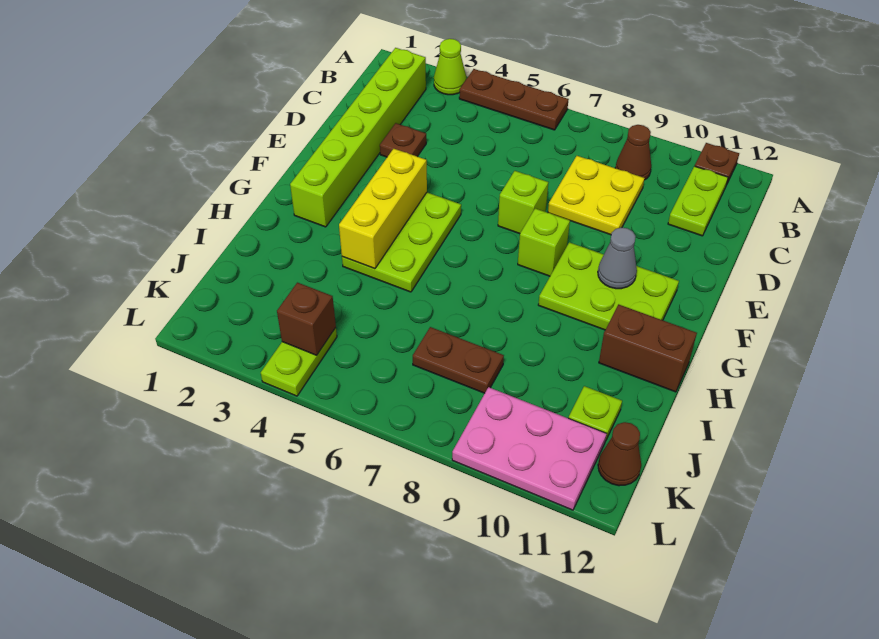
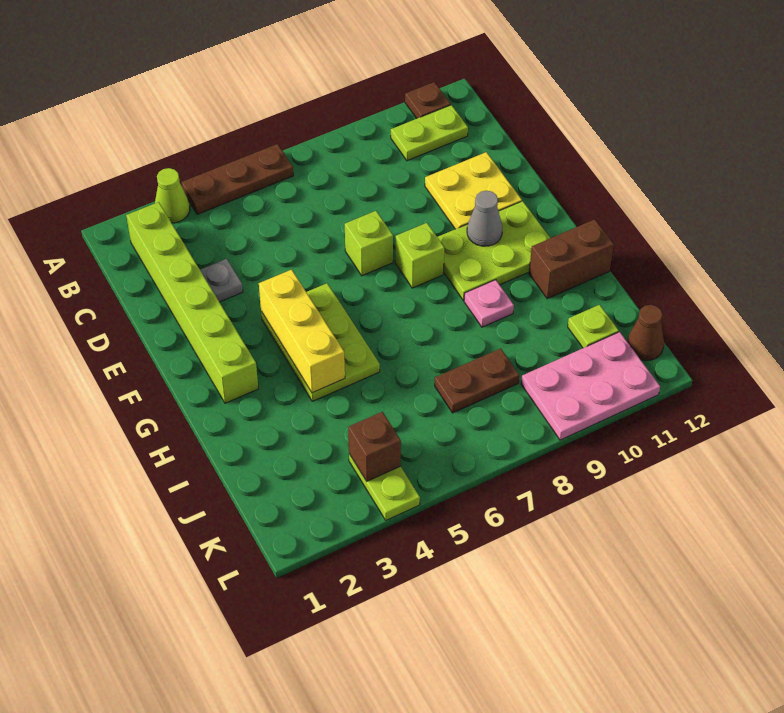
brown cone B9 level 1 -> none
lime plate B11:C11 level 1 -> lime plate B10:B11 level 1
yellow plate C8:D9 level 1 -> yellow plate D10:E11 level 1
brown plate D3 level 1 -> grey plate D3 level 1
none -> pink plate H9 level 1

